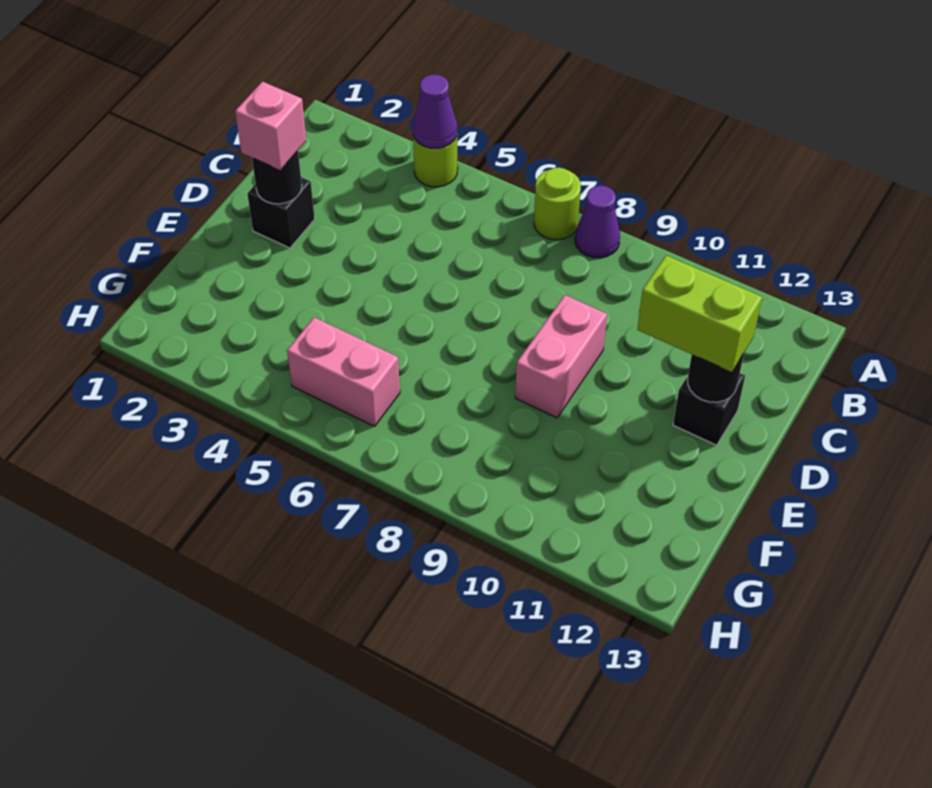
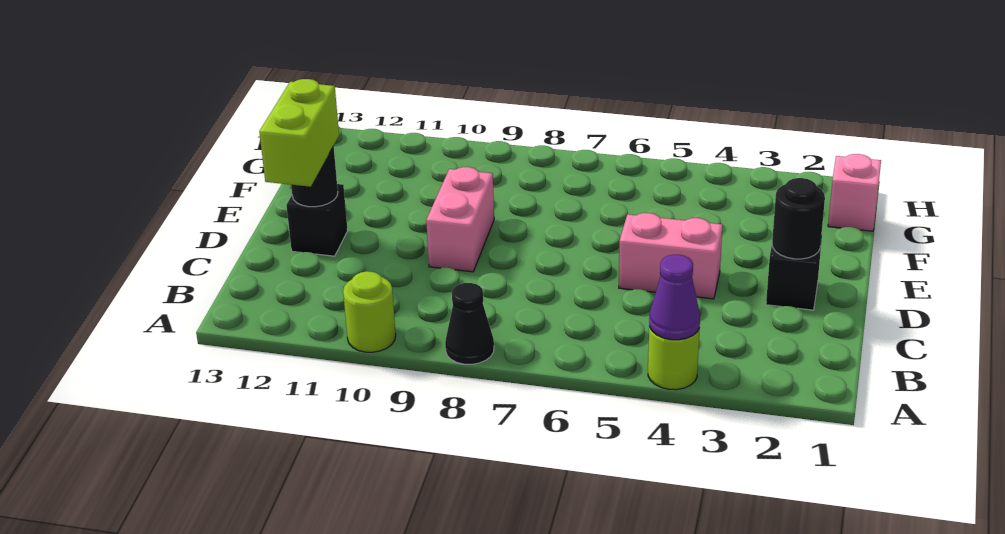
lime round brick A7 level 1 -> lime round brick A10 level 1
purple cone A8 level 1 -> black cone A8 level 1
pink brick D2 level 3 -> pink brick G1 level 1
lime brick D11:D12 level 3 -> lime brick C12:D12 level 3
pink brick G5:G6 level 1 -> pink brick D4:D5 level 1

